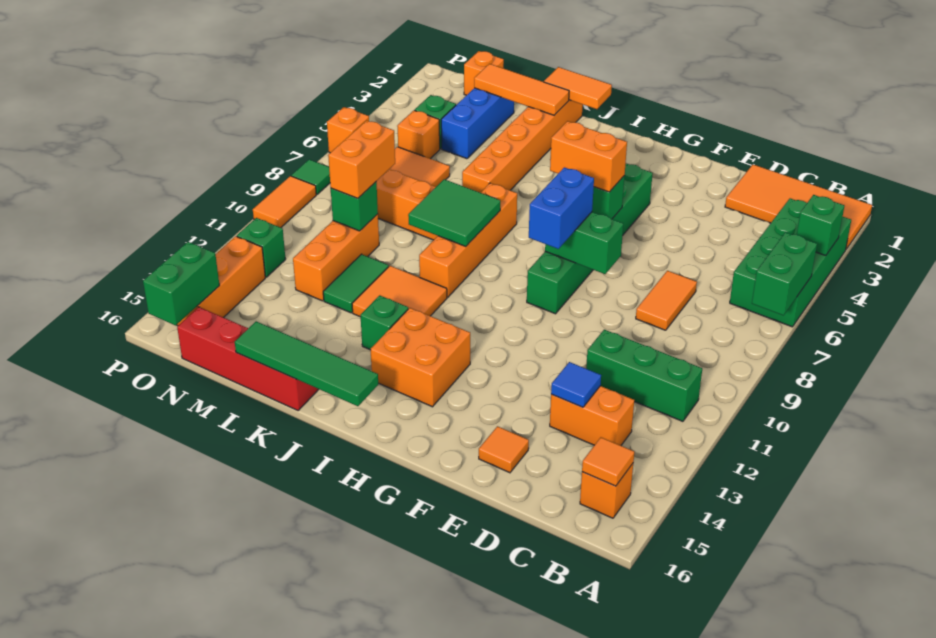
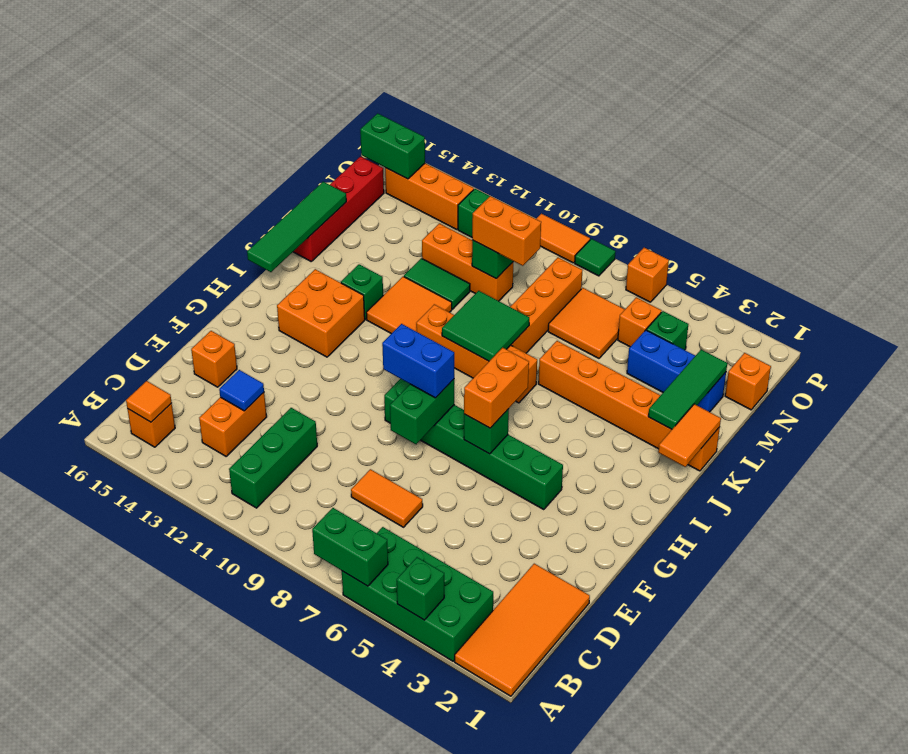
orange tile E15 level 1 -> orange brick E15 level 1
orange tile K2:M2 level 2 -> green tile K2:M2 level 2

